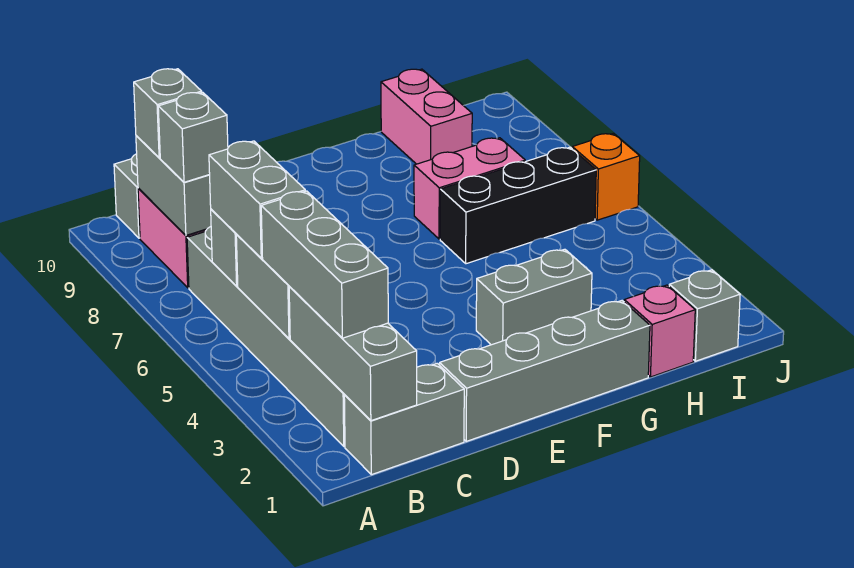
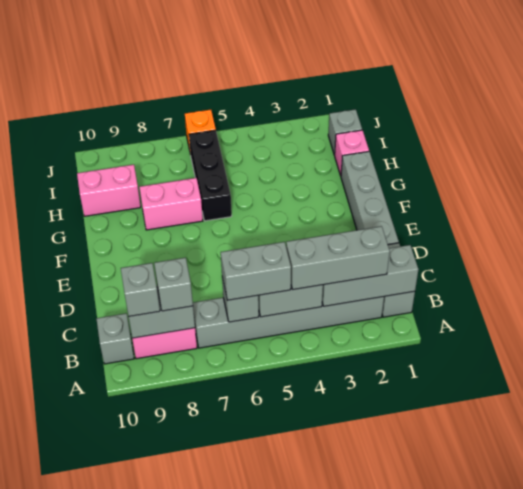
grey brick F3:G3 level 1 -> none
pink brick G7:H7 level 1 -> pink brick G7:G8 level 1

